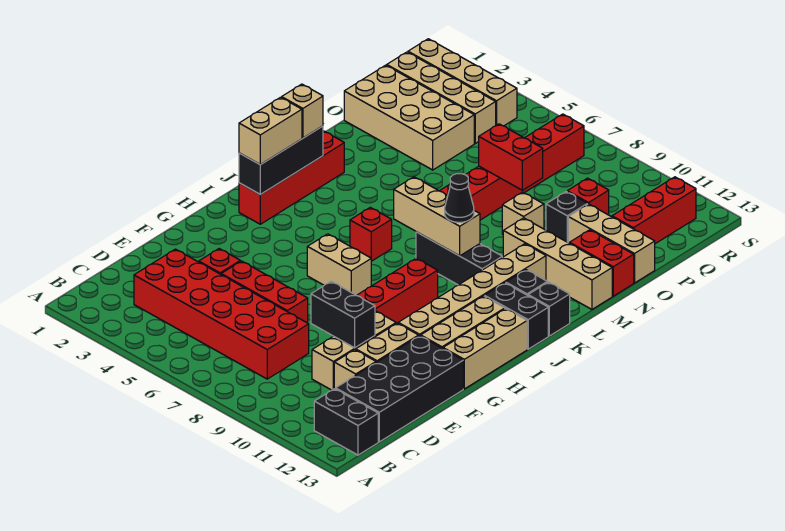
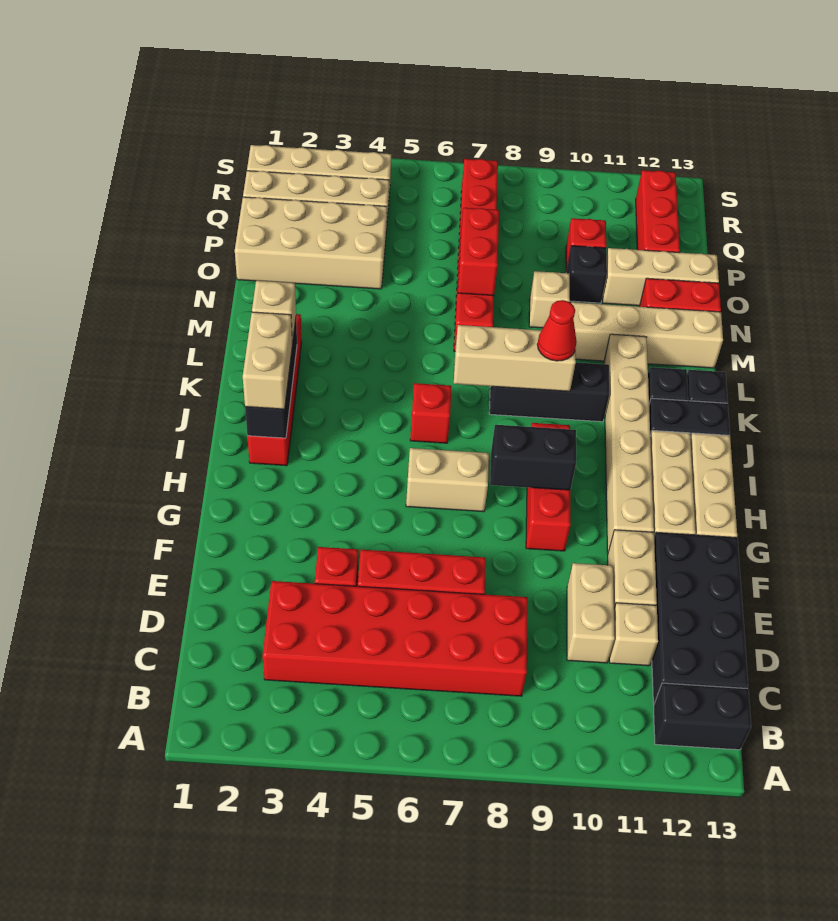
tan brick D10:F10 level 1 -> tan brick D10:E10 level 1
black brick E9:E10 level 2 -> black brick H8:H9 level 2
black cone K9 level 3 -> red cone K9 level 3
red brick O7:O8 level 2 -> red brick N7:O7 level 2

